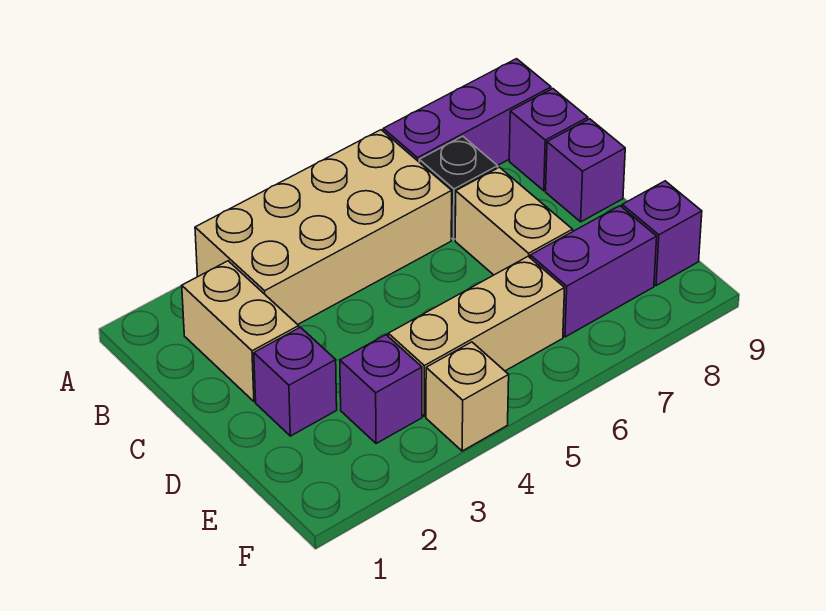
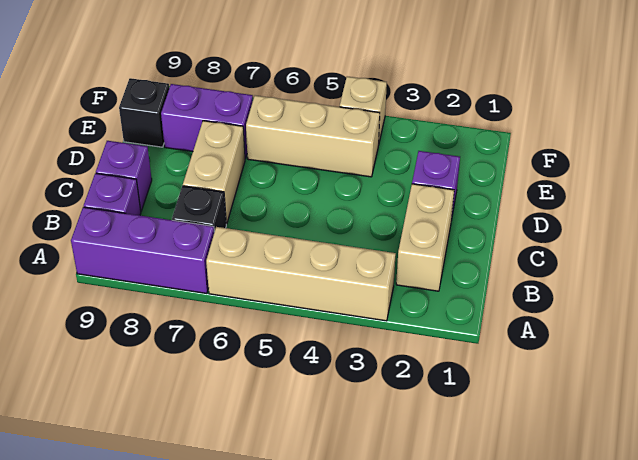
tan brick A3:B6 level 1 -> tan brick A3:A6 level 1
purple brick E3 level 1 -> none
purple brick E9 level 1 -> black brick E9 level 1

